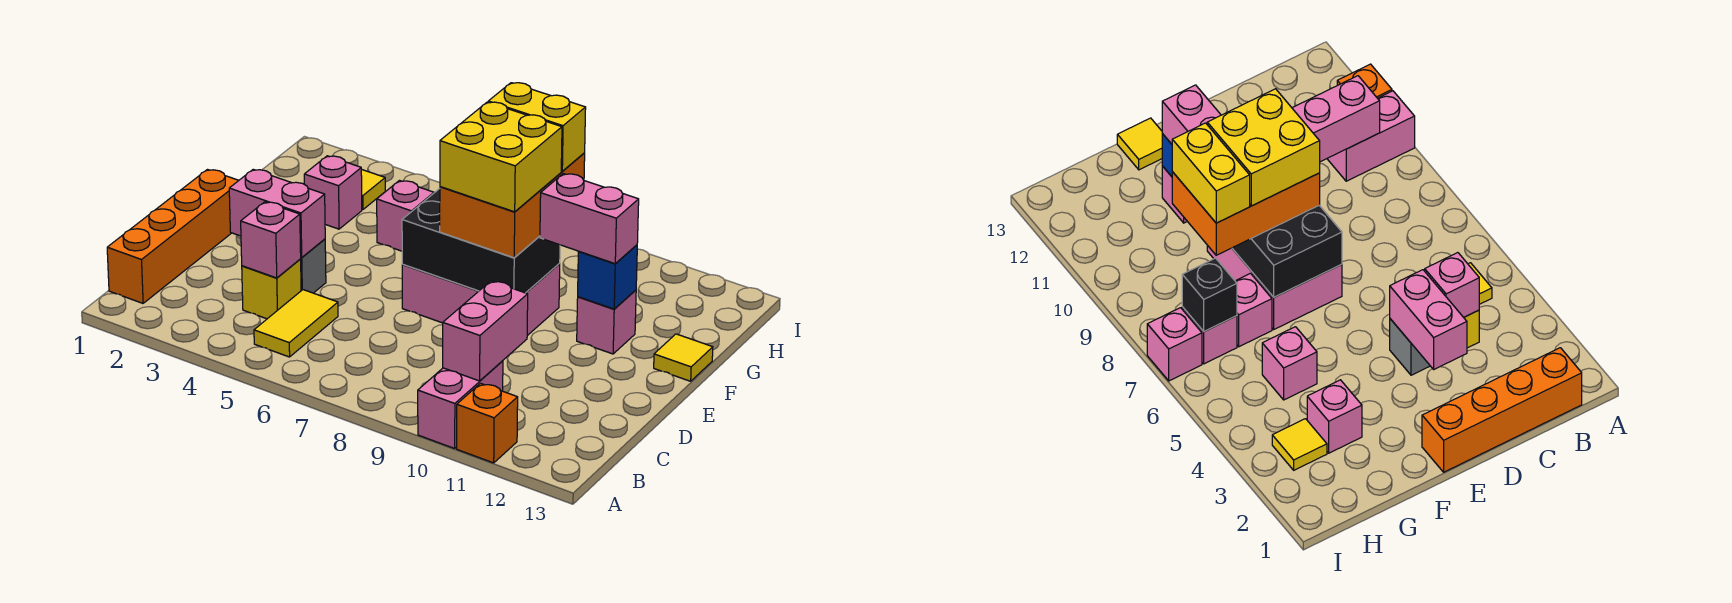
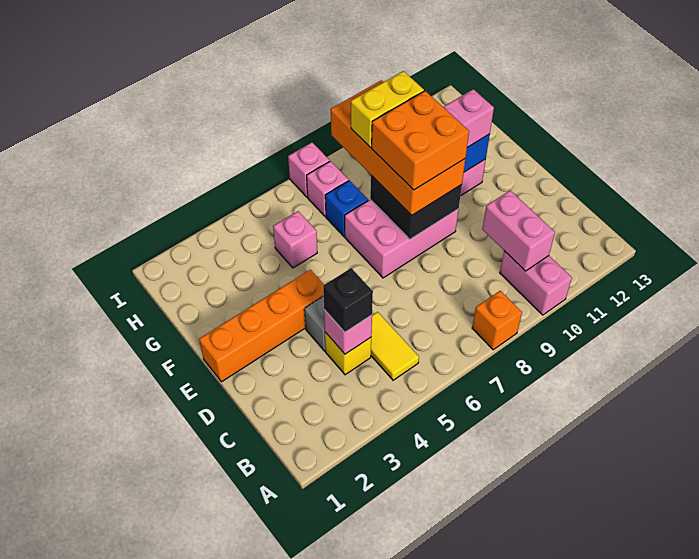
orange brick A11 level 1 -> orange brick A8 level 1
orange brick B1:E1 level 1 -> orange brick E1:E4 level 1
pink brick D3:D4 level 2 -> none
black brick E7:F9 level 2 -> black brick E8:F9 level 2
orange brick E8:G9 level 3 -> orange brick E8:H9 level 3
yellow brick E8:F9 level 4 -> orange brick E8:F9 level 4
yellow tile F13 level 1 -> none
pink brick G3 level 1 -> none
pink brick G7 level 1 -> blue brick G7 level 1
yellow tile H3 level 1 -> none
black brick H7 level 2 -> black brick C4 level 3

